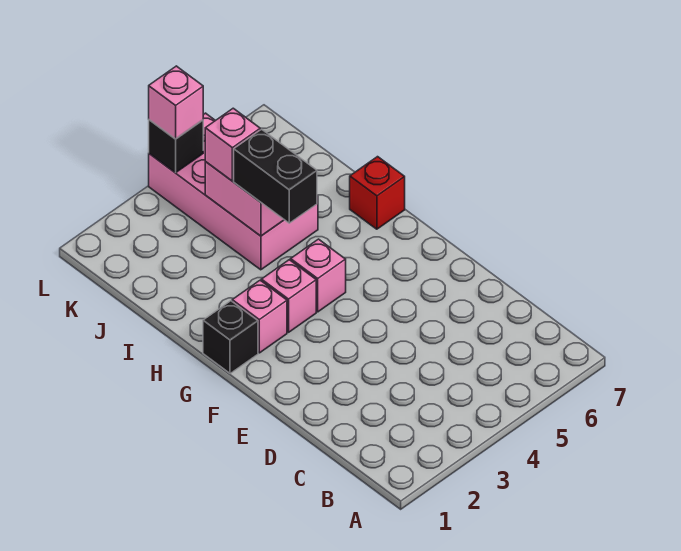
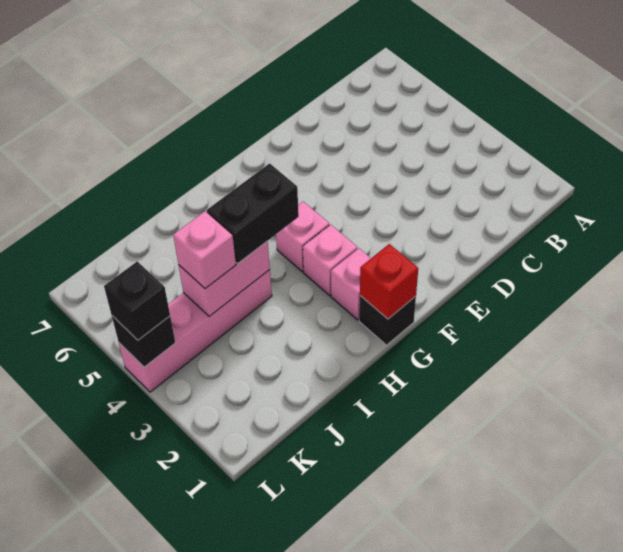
red brick H7 level 1 -> red brick G1 level 2
pink brick I4:L5 level 1 -> pink brick I4:L4 level 1
pink brick L4 level 3 -> black brick L4 level 3

